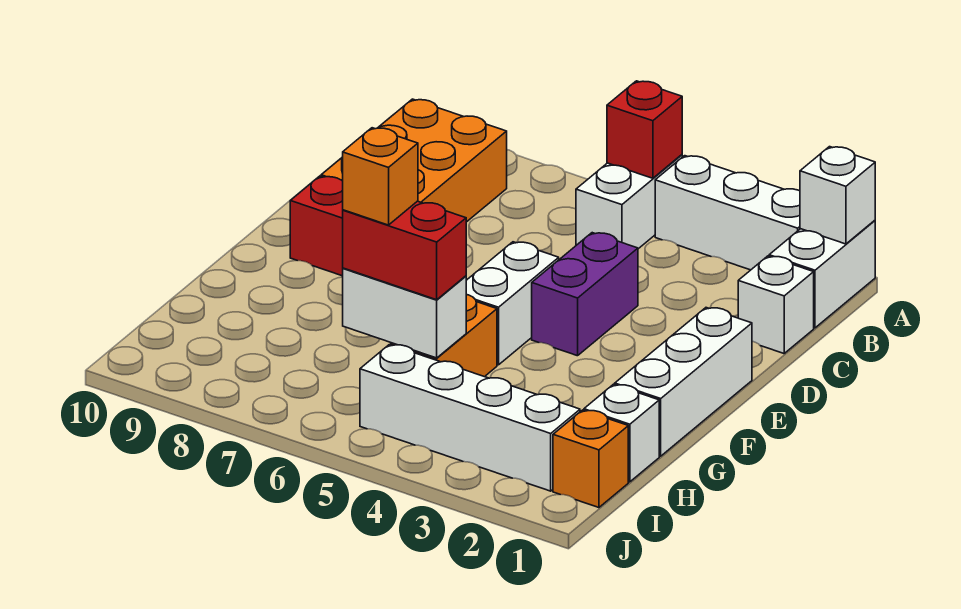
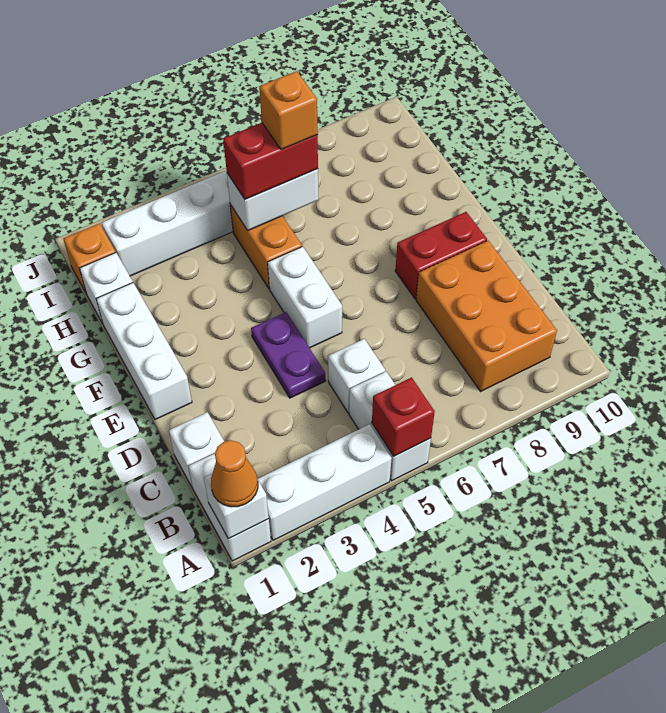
none -> orange cone A1 level 3
none -> white brick C5 level 1
purple brick D4:E4 level 1 -> purple plate D4:E4 level 1

